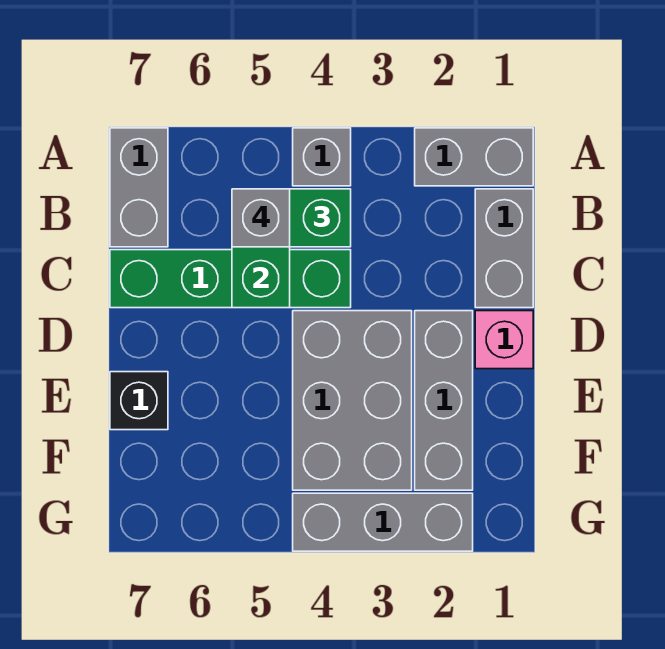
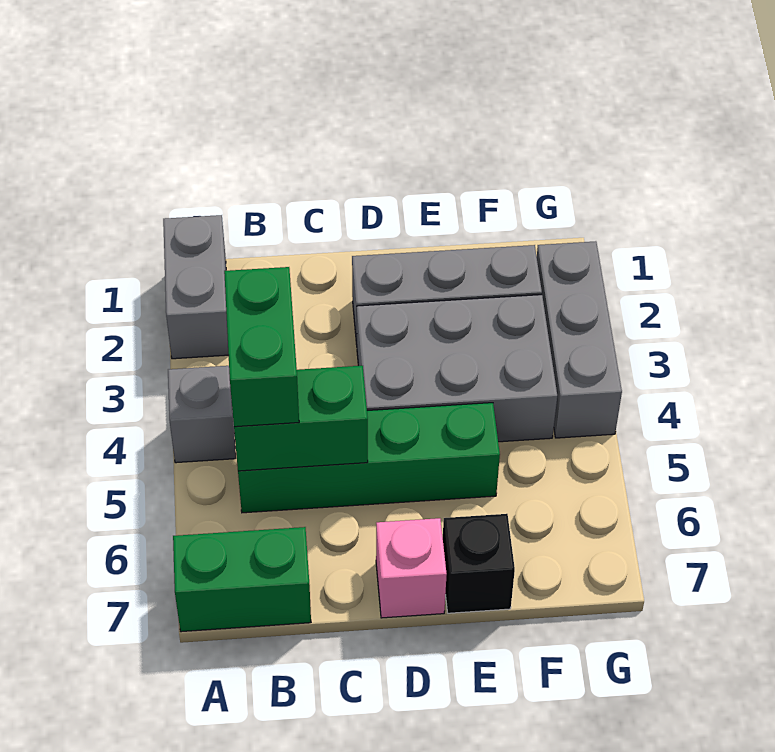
grey brick A7:B7 level 1 -> green brick A7:B7 level 1
grey brick B1:C1 level 1 -> none
grey brick B5 level 4 -> none
green brick C4:C7 level 1 -> green brick B5:E5 level 1
pink brick D1 level 1 -> pink brick D7 level 1

